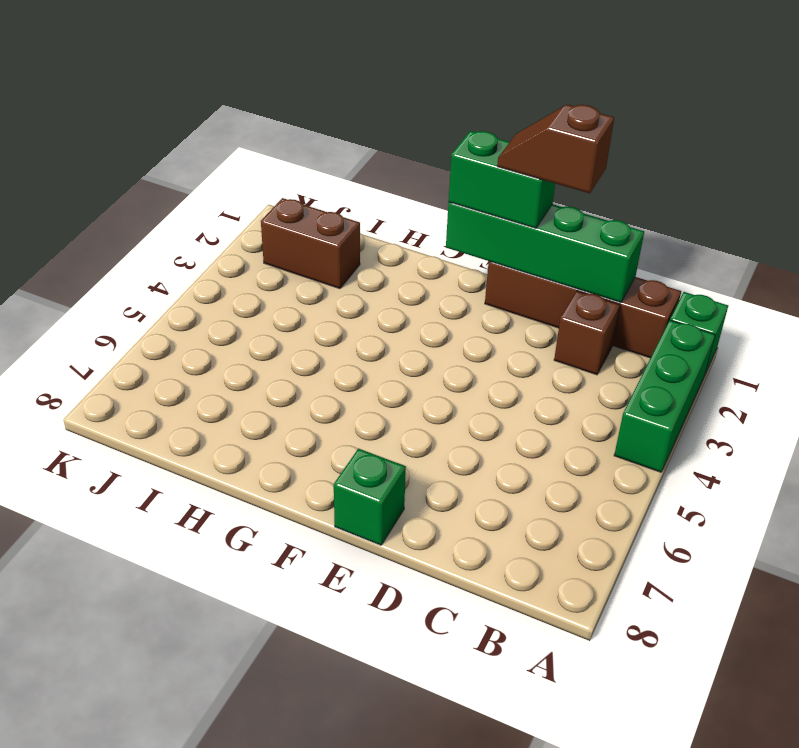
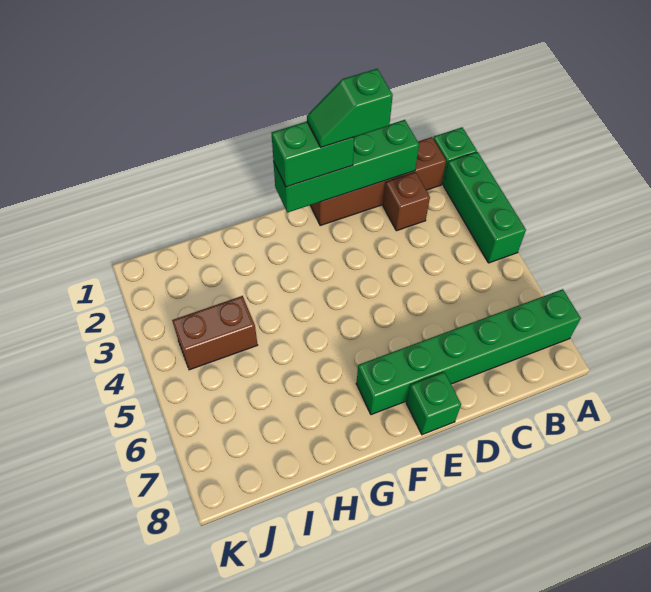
none -> green brick A7:F7 level 1
brown slope D1:E1 level 4 top D -> green slope D1:E1 level 4 top D
brown brick I2:J2 level 1 -> brown brick I4:J4 level 1

